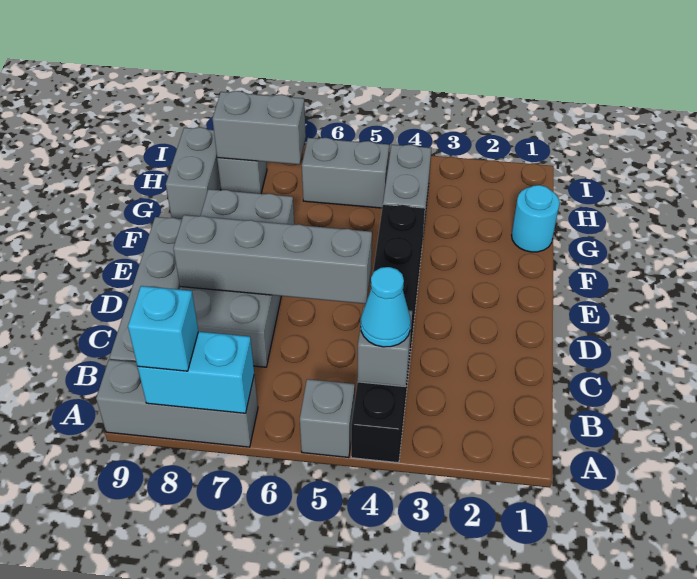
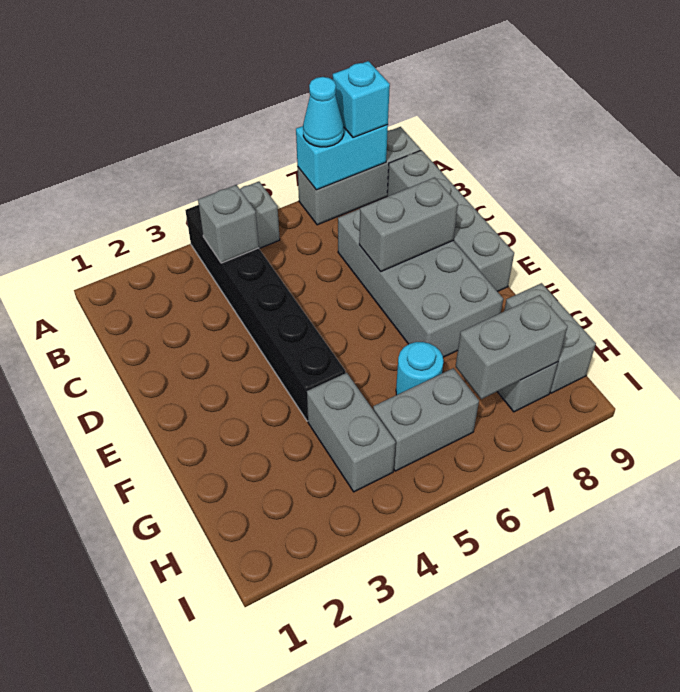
cyan cone B4 level 3 -> cyan cone A7 level 3
grey brick D5:D8 level 2 -> grey brick D7:D8 level 2
cyan round brick G1 level 1 -> cyan round brick G6 level 1

